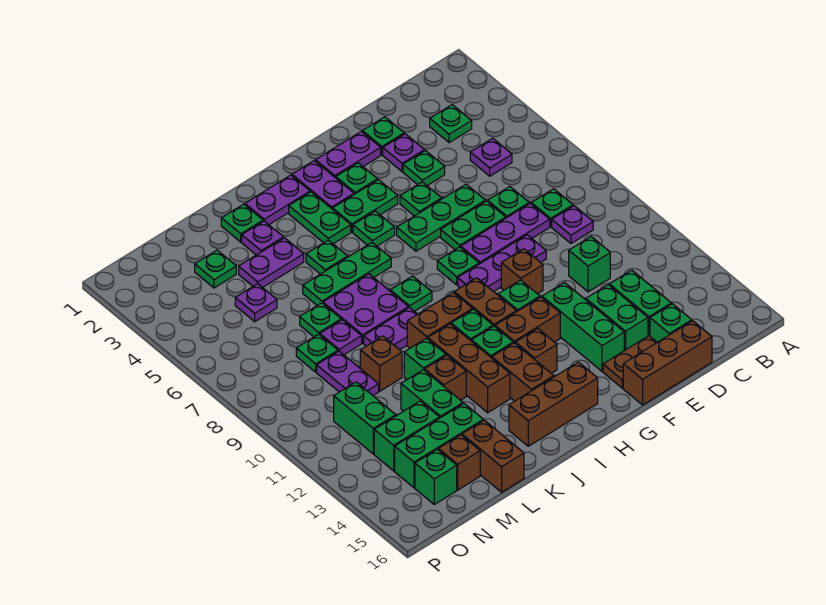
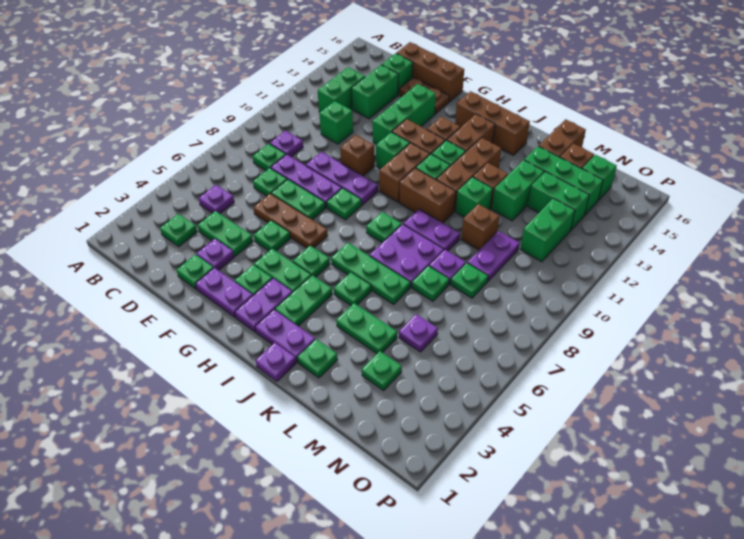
green plate E4 level 1 -> green plate D4:E4 level 1
green plate E6:G6 level 1 -> brown plate E6:G6 level 1
green brick E13:E14 level 1 -> green brick C12:C13 level 1
purple plate K3 level 1 -> purple plate J1 level 1
purple plate K4:L4 level 1 -> green plate K4:L4 level 1

